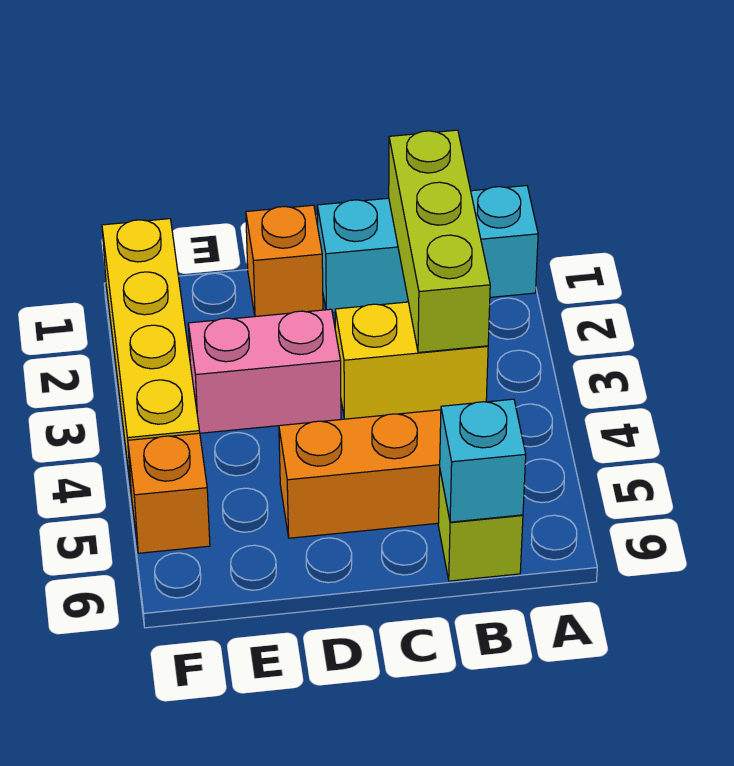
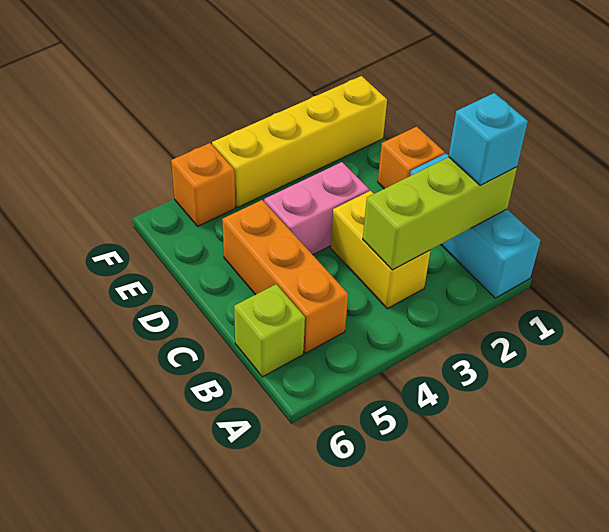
cyan brick B6 level 2 -> cyan brick B1 level 3
pink brick D3:E3 level 1 -> pink brick D3:D4 level 1

